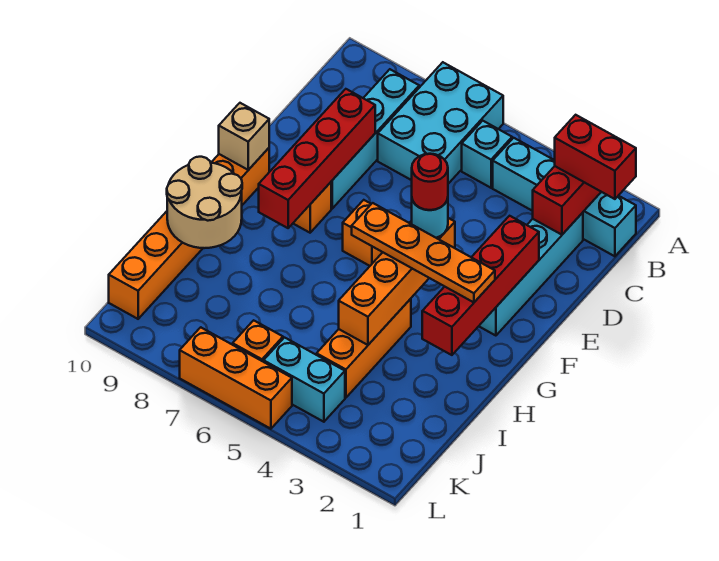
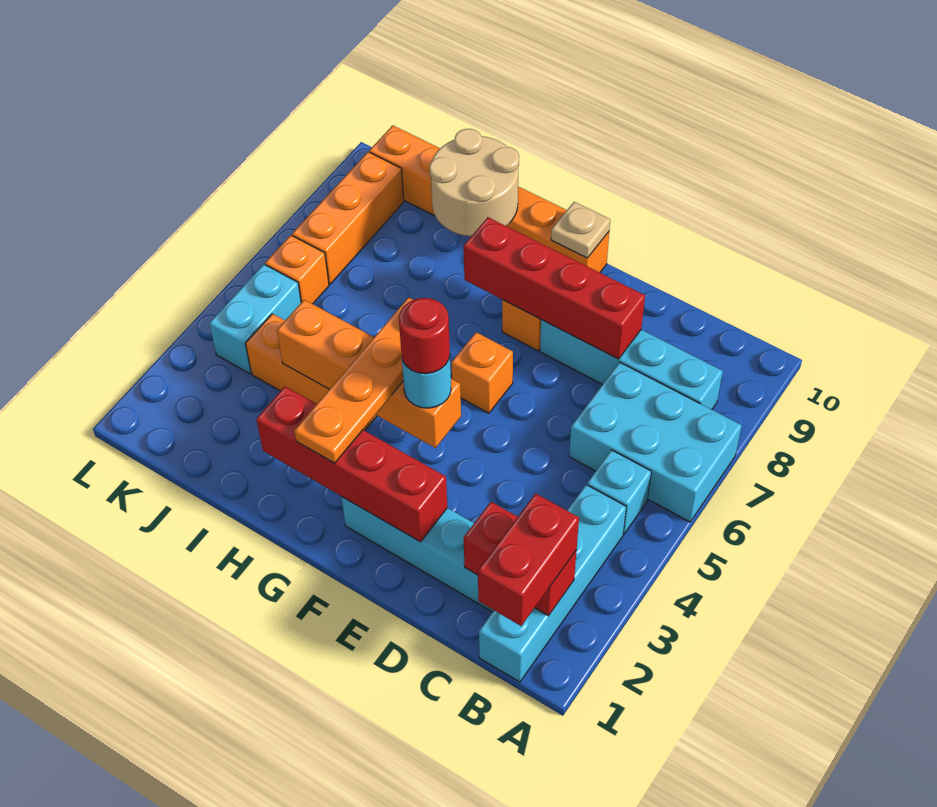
tan brick F10 level 2 -> tan plate F10 level 2
orange brick L5:L7 level 1 -> orange brick K7:K9 level 1

